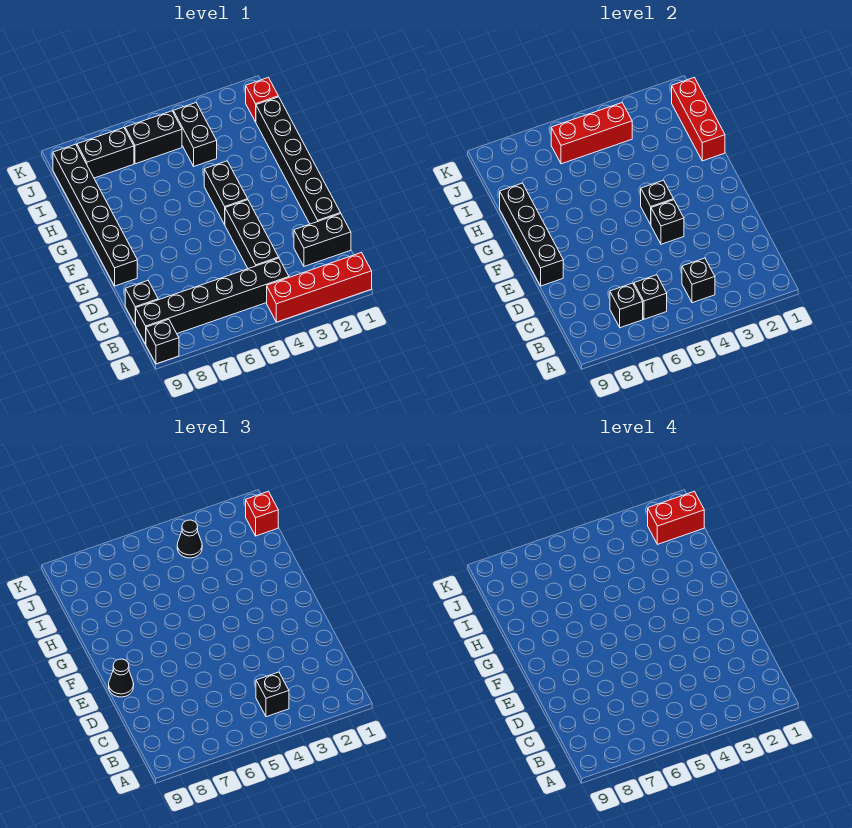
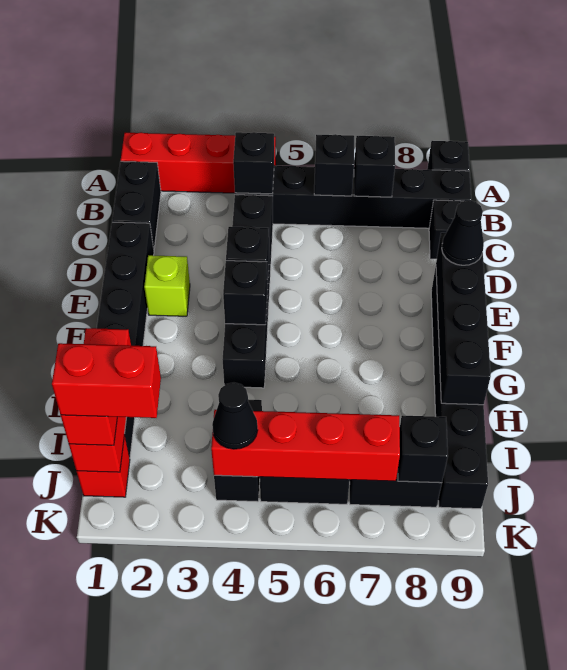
black brick B4 level 3 -> black brick J8 level 2
black brick C1:C2 level 1 -> black brick B1:C1 level 1
none -> lime brick E2 level 1
red brick J4:J6 level 2 -> red brick J4:J7 level 2

